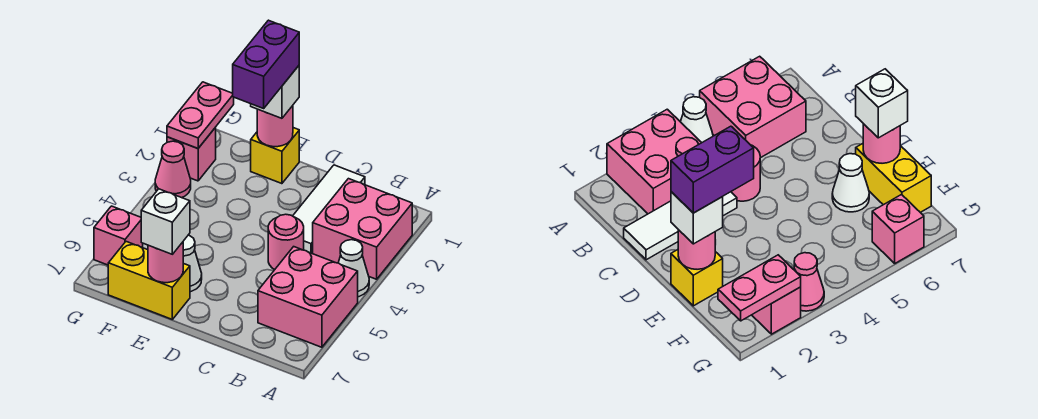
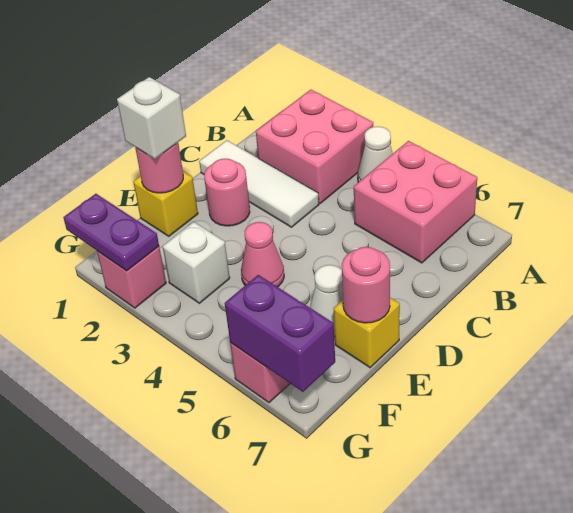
pink round brick C4 level 1 -> pink round brick D2 level 1
purple brick E1:E2 level 4 -> purple brick G6:G7 level 2
yellow brick E7:F7 level 1 -> yellow brick E7 level 1
white brick E7 level 3 -> white brick F3 level 1
pink plate G1:G2 level 2 -> purple plate G1:G2 level 2
pink cone G3 level 1 -> pink cone E4 level 1

